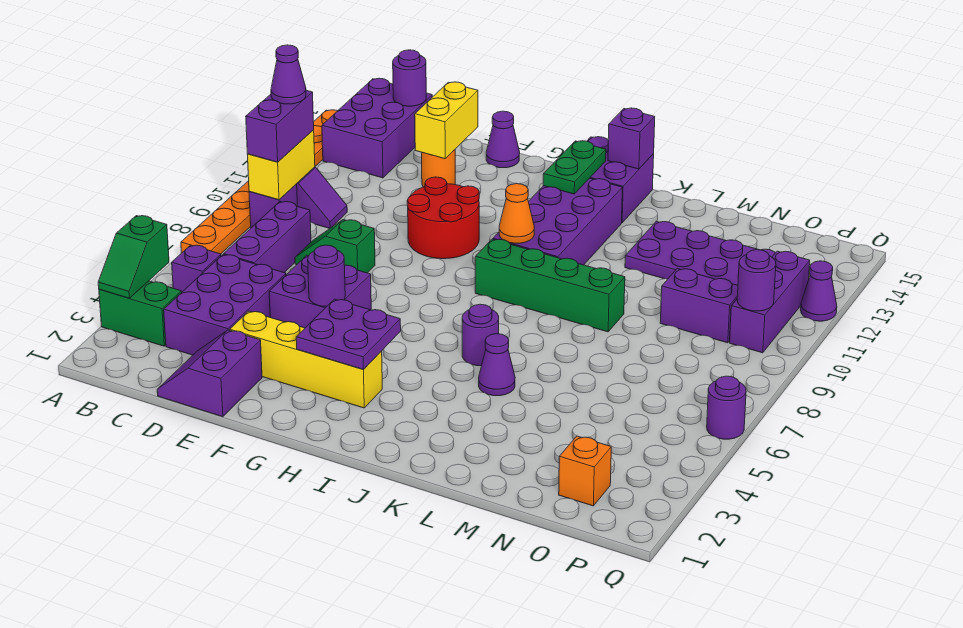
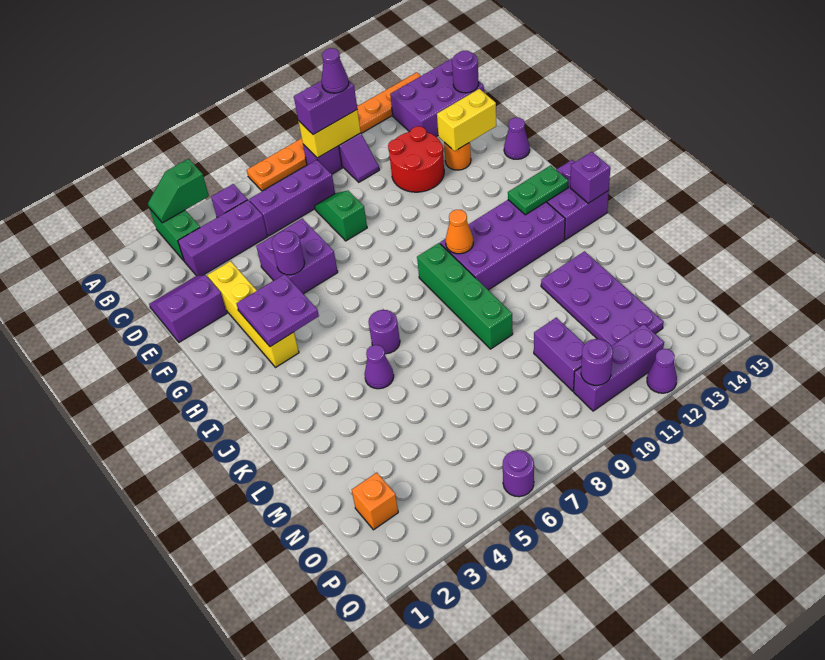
purple brick C3:D5 level 1 -> purple brick C3:C5 level 1
red round brick F10:G11 level 1 -> red round brick D11:E12 level 1

